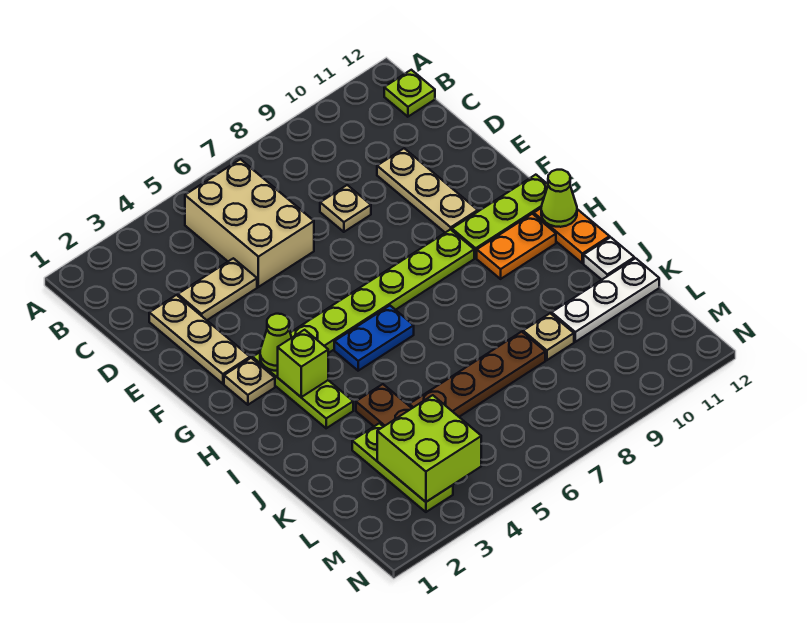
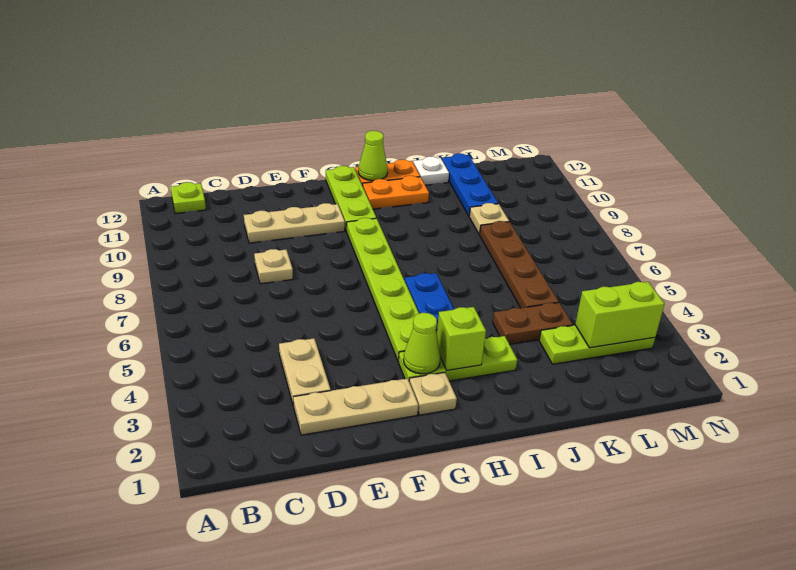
tan brick B5:D6 level 1 -> none
orange plate H10:H11 level 1 -> orange plate H11:I11 level 1
white plate K10:K12 level 1 -> blue plate K10:K12 level 1
lime brick L3:M4 level 2 -> lime brick L3:M3 level 2

